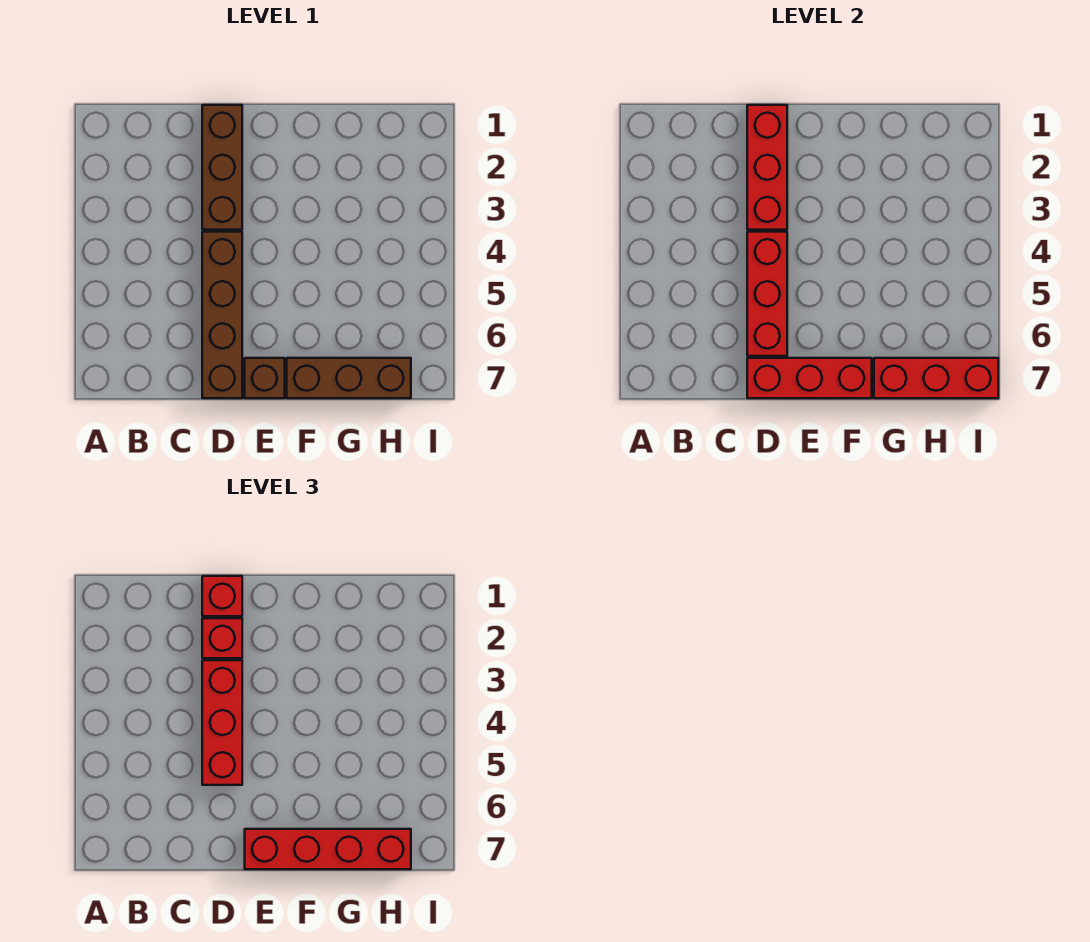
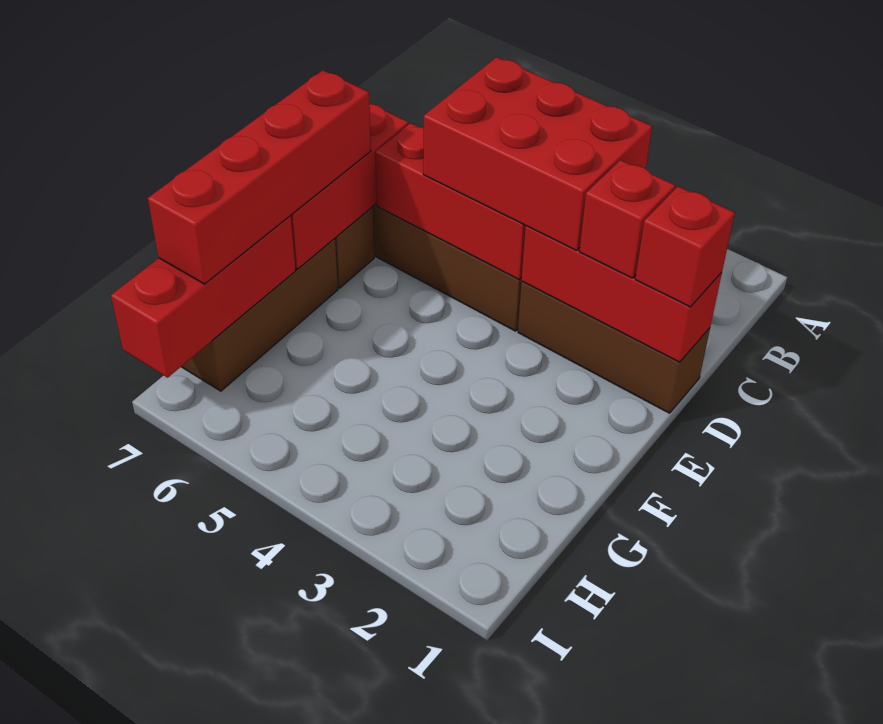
red brick D3:D5 level 3 -> red brick C3:D5 level 3

